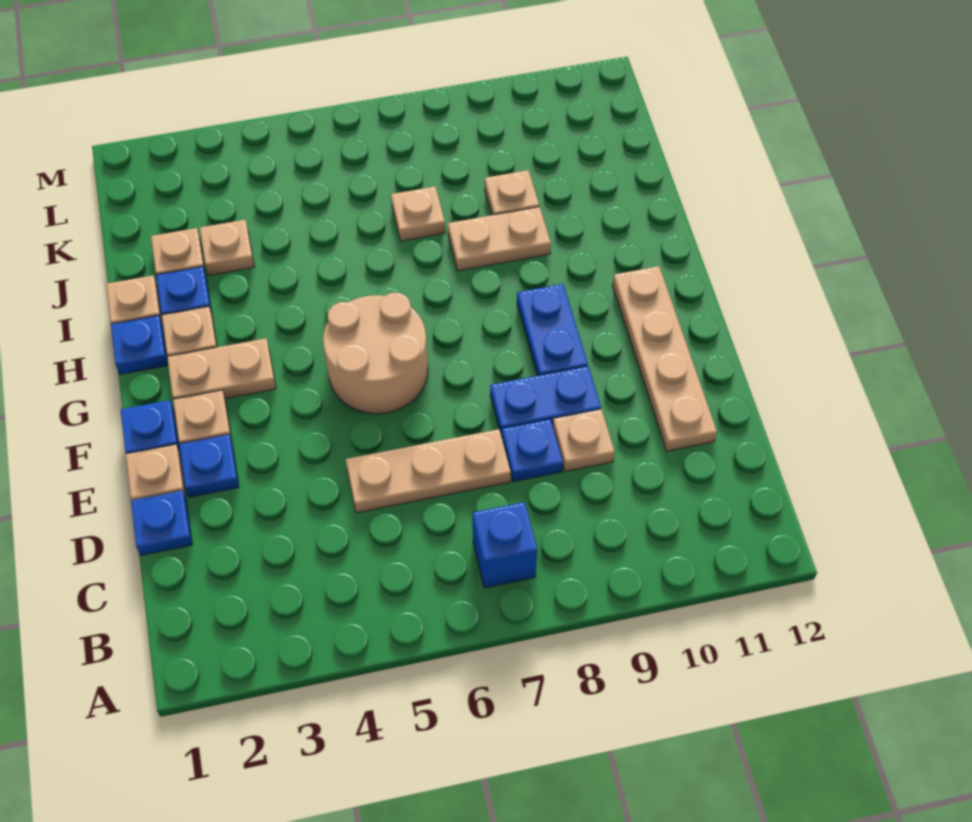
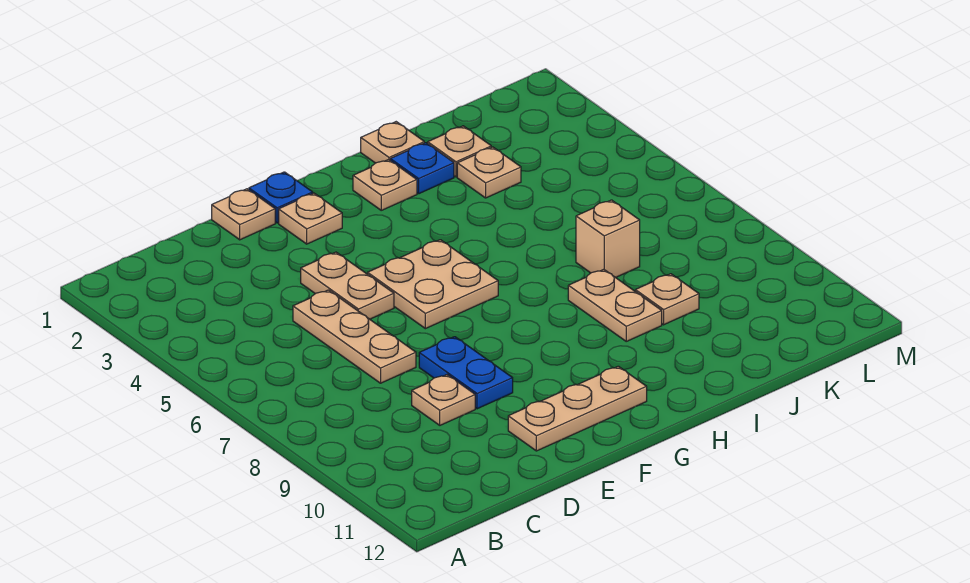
blue brick B7 level 1 -> none
blue plate D1 level 1 -> none
blue plate D8 level 1 -> none
tan plate D11:G11 level 1 -> tan plate E11:G11 level 1
blue plate E2 level 1 -> none
tan round brick F5:G6 level 1 -> tan plate F5:G6 level 1
blue plate F9:G9 level 1 -> none
tan plate G2:G3 level 1 -> tan plate E4:E5 level 1
blue plate H1 level 1 -> none
tan plate J7 level 1 -> tan brick J7 level 1

